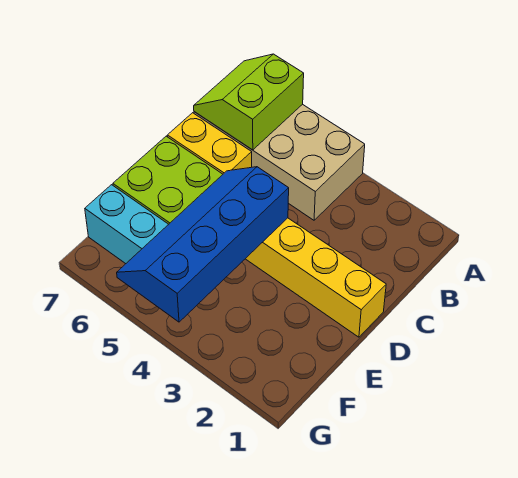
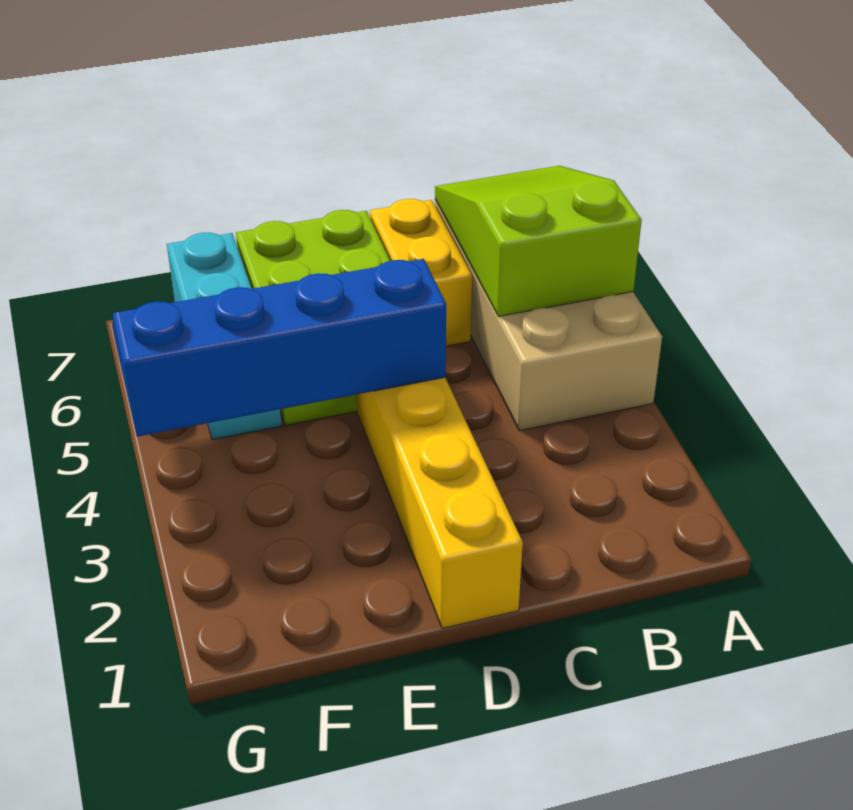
lime slope A6:B7 level 2 top 6 -> lime slope A5:B7 level 2 top 5

